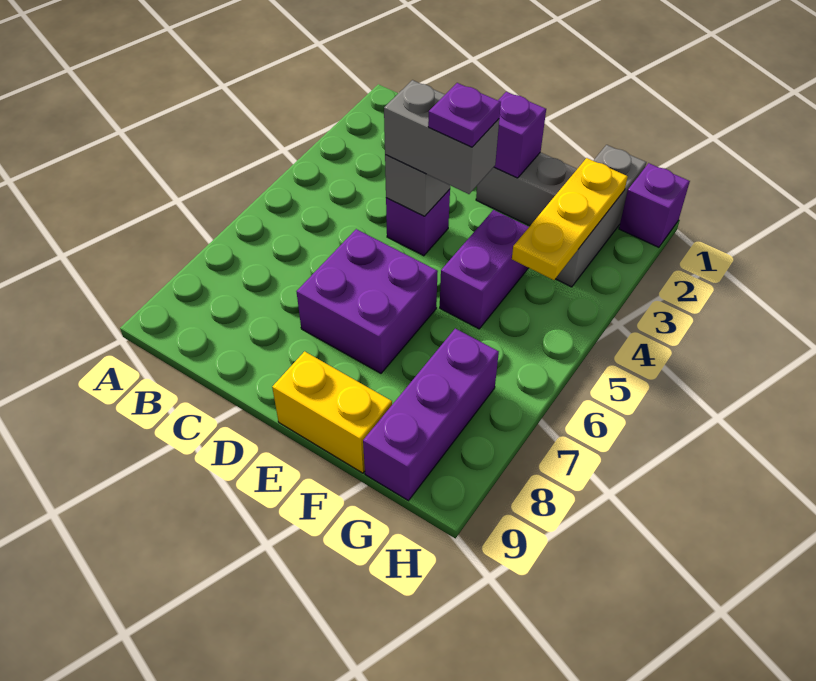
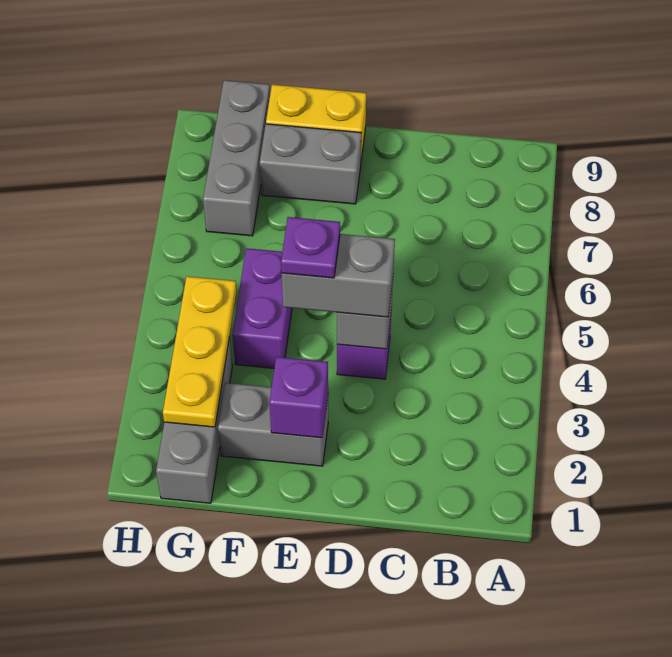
purple brick D6:E7 level 1 -> none
none -> grey brick E8:F8 level 1
purple brick G7:G9 level 1 -> grey brick G7:G9 level 1
purple brick H1 level 1 -> none

